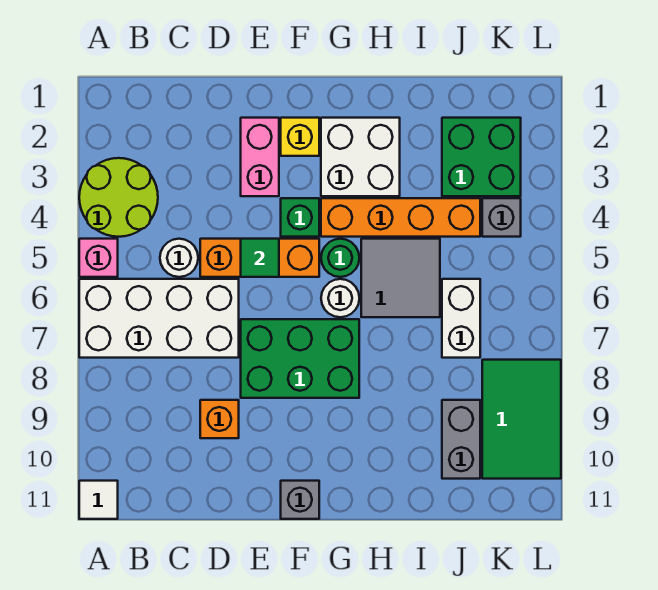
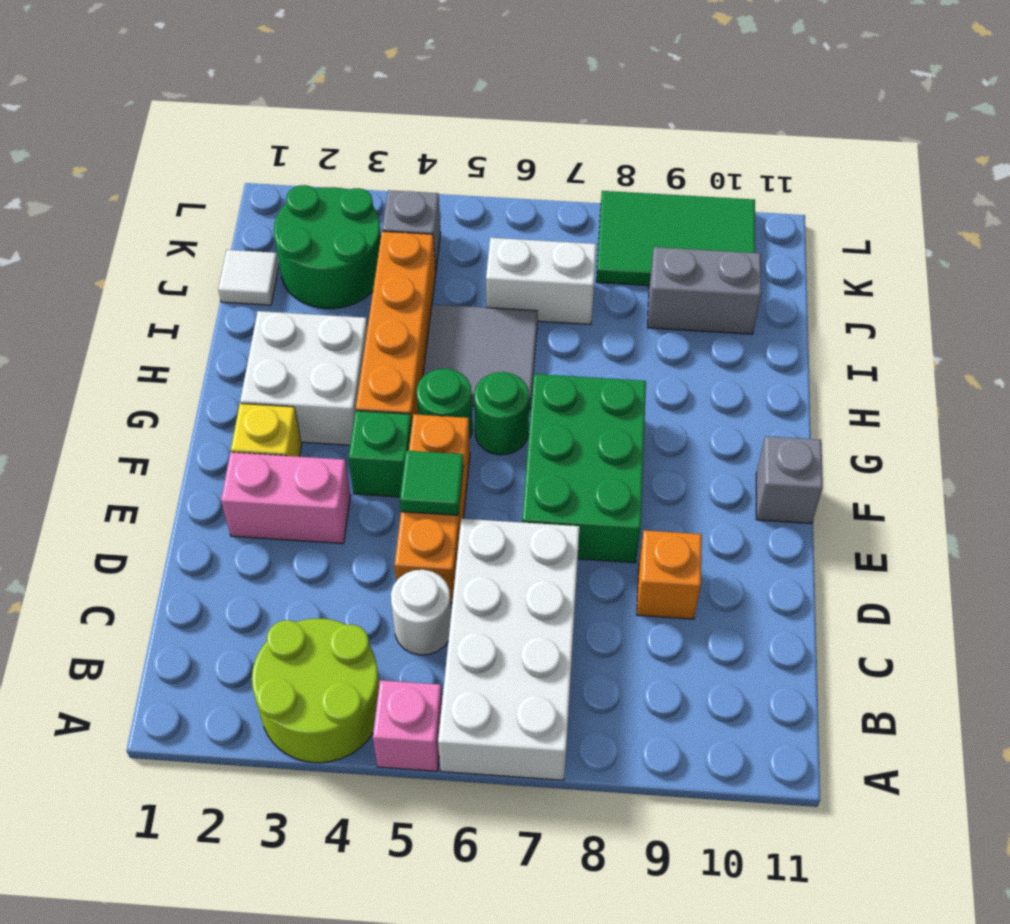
white tile A11 level 1 -> white tile J1 level 1
white round brick G6 level 1 -> green round brick G6 level 1
green brick J2:K3 level 1 -> green round brick J2:K3 level 1

